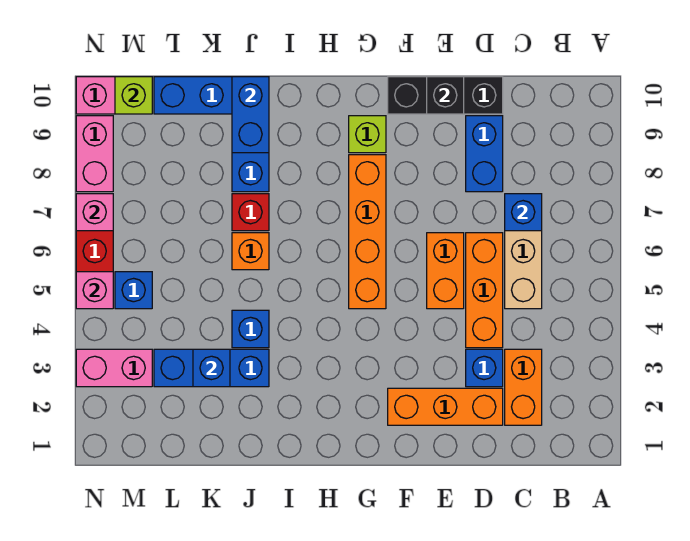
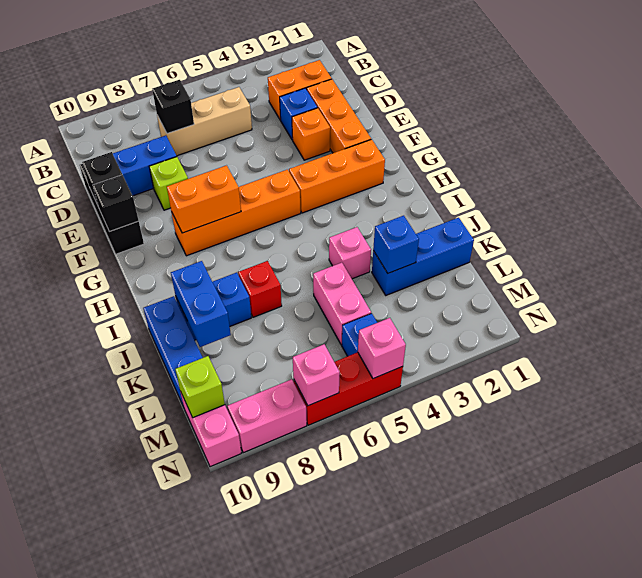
blue brick C7 level 2 -> black brick C7 level 2
orange brick D4:D6 level 1 -> orange brick G2:G4 level 1
orange brick E5:E6 level 1 -> orange brick G7:G8 level 2
none -> black brick F10 level 2
lime brick G9 level 1 -> lime brick E8 level 1
blue brick J3:L3 level 1 -> blue brick K1:K3 level 1
blue brick J4 level 1 -> pink brick J4 level 1
orange brick J6 level 1 -> orange brick E3 level 1
blue brick J9:J10 level 2 -> blue brick J9:K9 level 2
pink brick M3:N3 level 1 -> pink brick K5:L5 level 1

